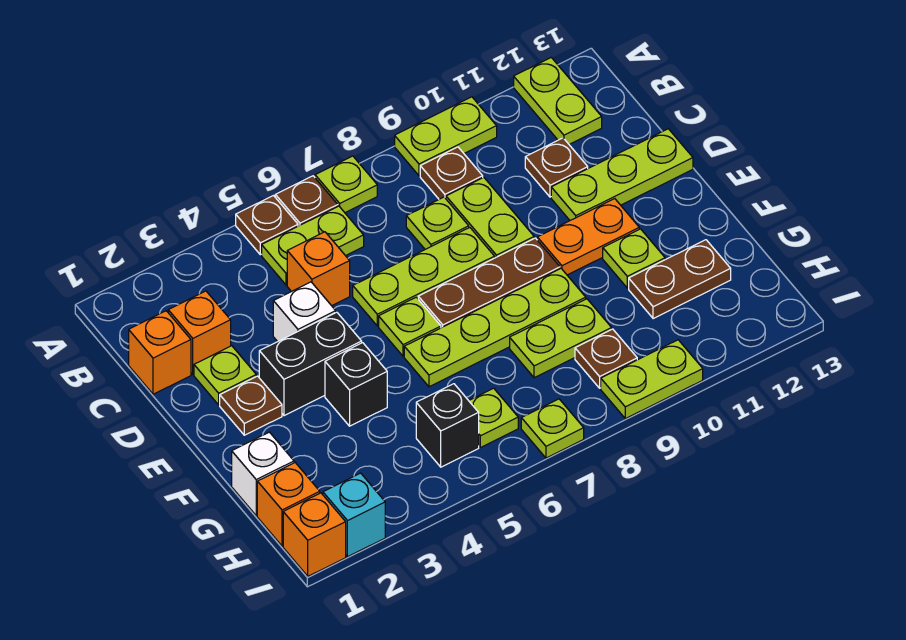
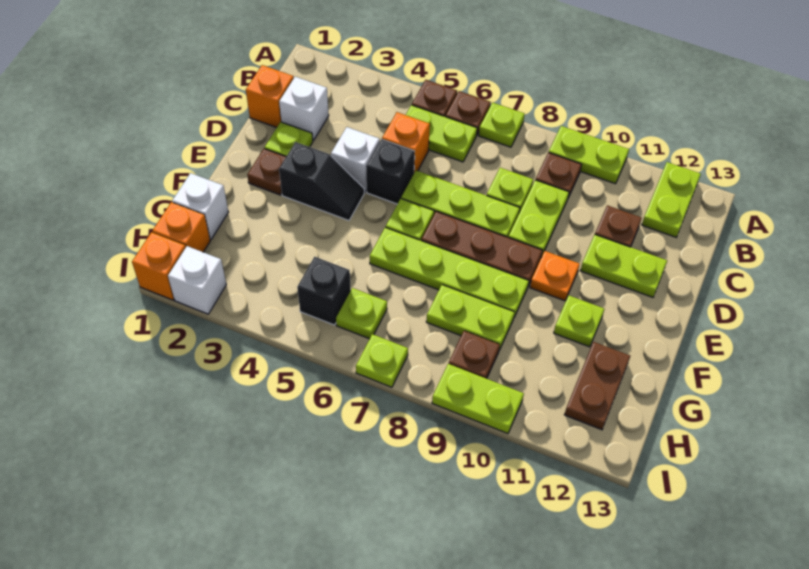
orange brick C2 level 1 -> white brick C2 level 1
lime plate D11:D13 level 1 -> lime plate D11:D12 level 1
black brick E3:E4 level 1 -> black slope E3:E4 level 1 top 3
orange plate E10:E11 level 1 -> orange plate E10 level 1
black brick F4 level 1 -> black brick D5 level 1
brown plate G11:G12 level 1 -> brown plate G12:H12 level 1
cyan brick I2 level 1 -> white brick I2 level 1

